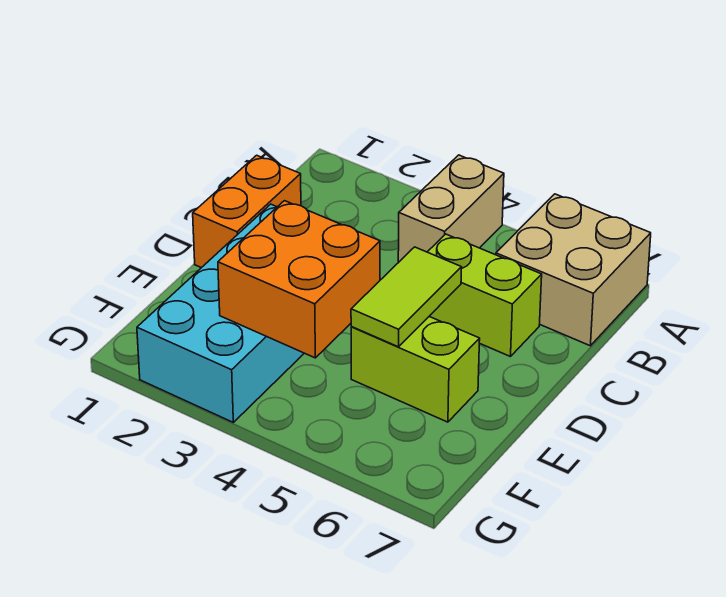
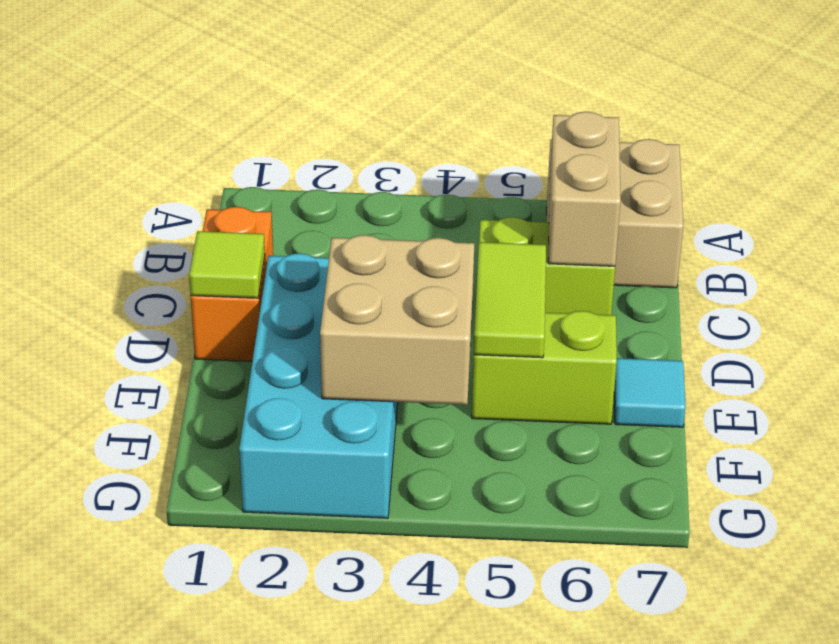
tan brick A4:B4 level 1 -> tan brick B6:C6 level 2
none -> lime tile D1 level 2
orange brick E3:F4 level 2 -> tan brick E3:F4 level 2
none -> cyan tile E7 level 1

